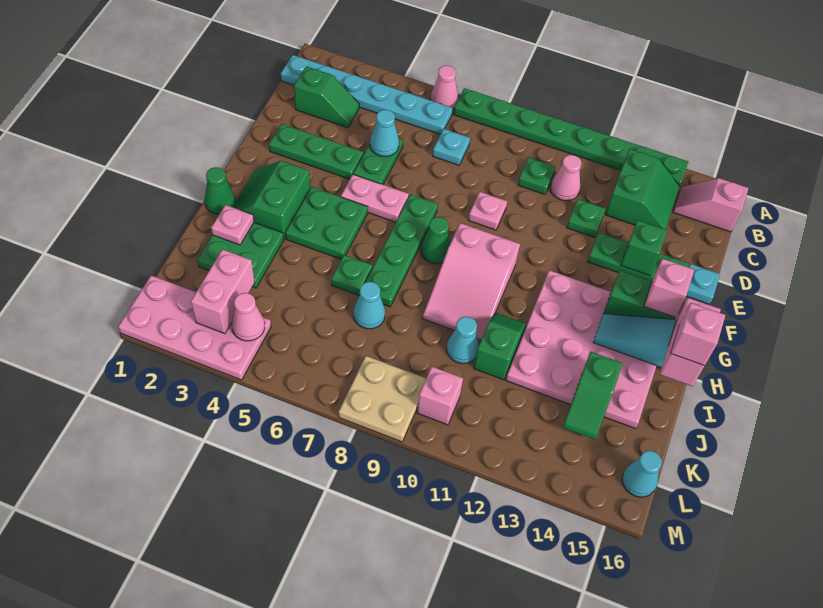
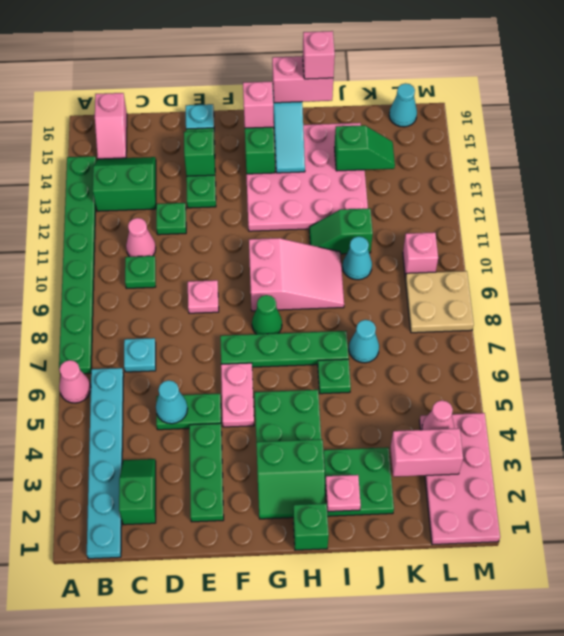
green cone H1 level 1 -> green brick H1 level 1

